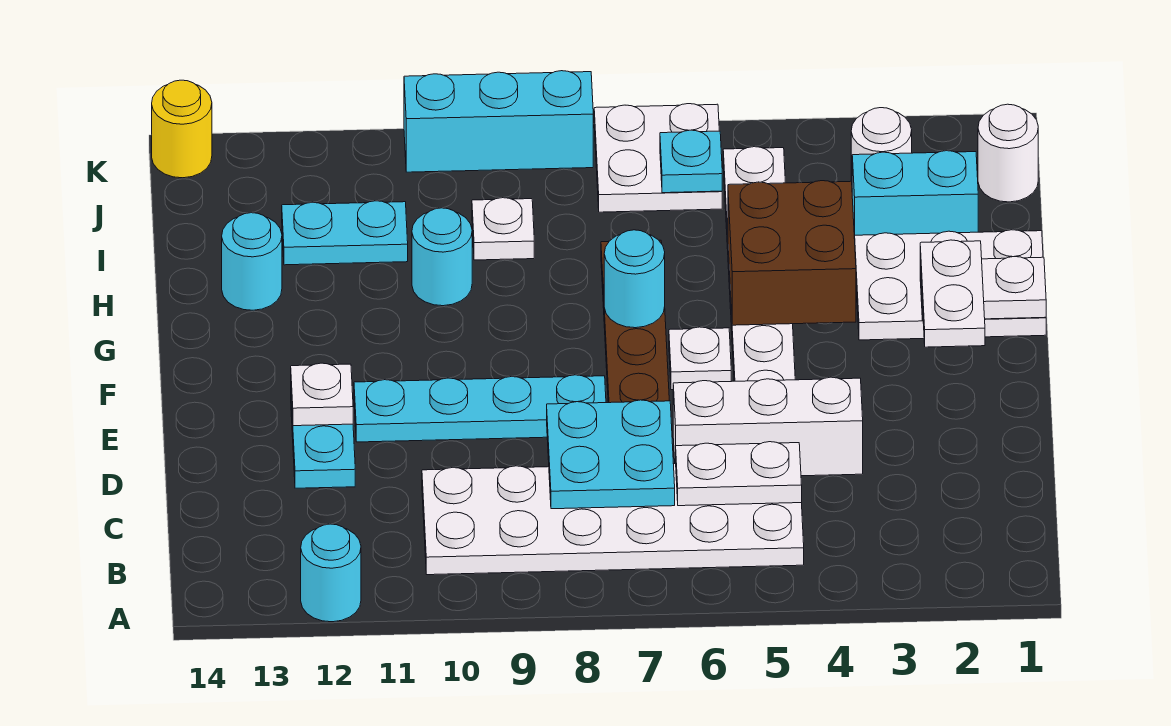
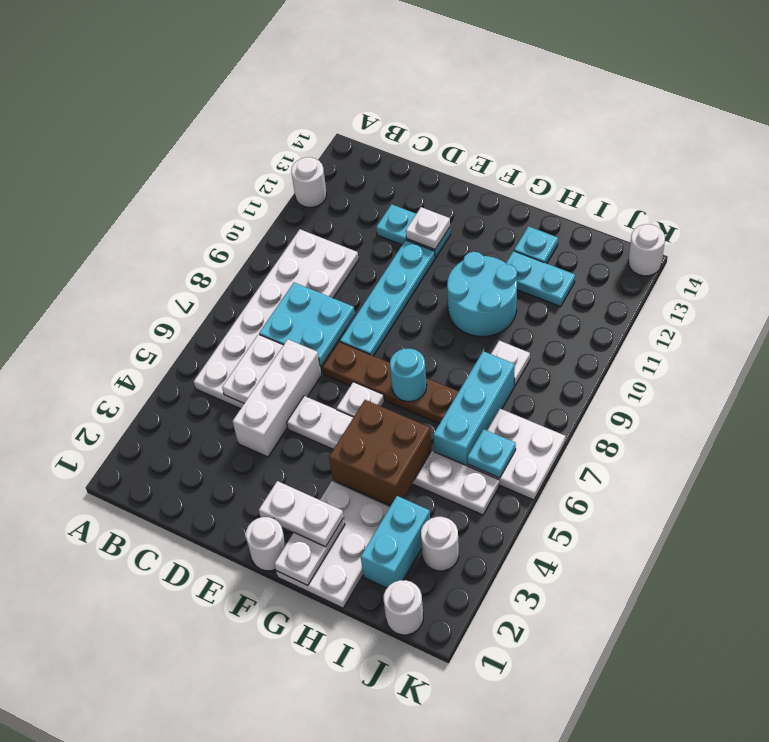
cyan round brick A12 level 1 -> white round brick A12 level 1
none -> white round brick F1 level 1
cyan round brick H10 level 1 -> cyan round brick G10:H11 level 1
cyan round brick H13 level 1 -> cyan plate H13 level 1
cyan plate I11:I12 level 1 -> cyan plate H12:I12 level 1
cyan brick K8:K10 level 1 -> cyan brick I6:I8 level 1
yellow round brick K14 level 1 -> white round brick K14 level 1

